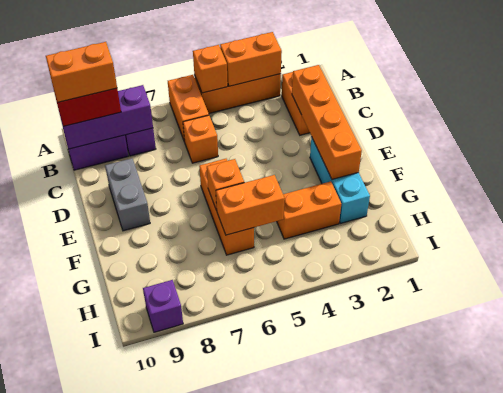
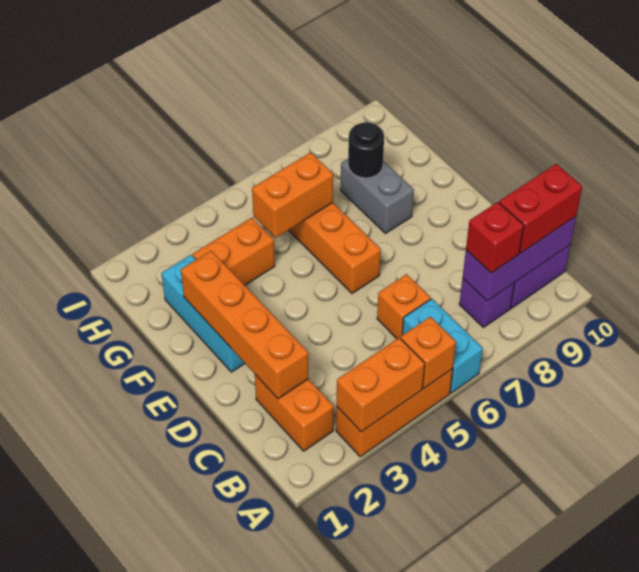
orange brick A6:B6 level 1 -> cyan brick A6:B6 level 1
none -> red brick B8 level 3
orange brick B9:B10 level 4 -> none
grey brick D9:E9 level 1 -> grey brick F8:G8 level 1
orange brick F6 level 2 -> none
none -> black round brick G8 level 2
purple brick I9 level 1 -> none

